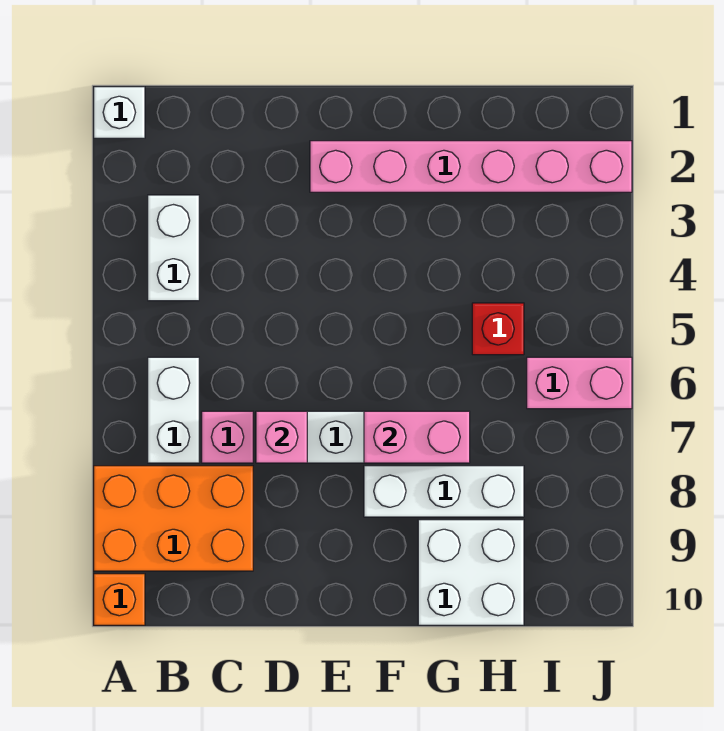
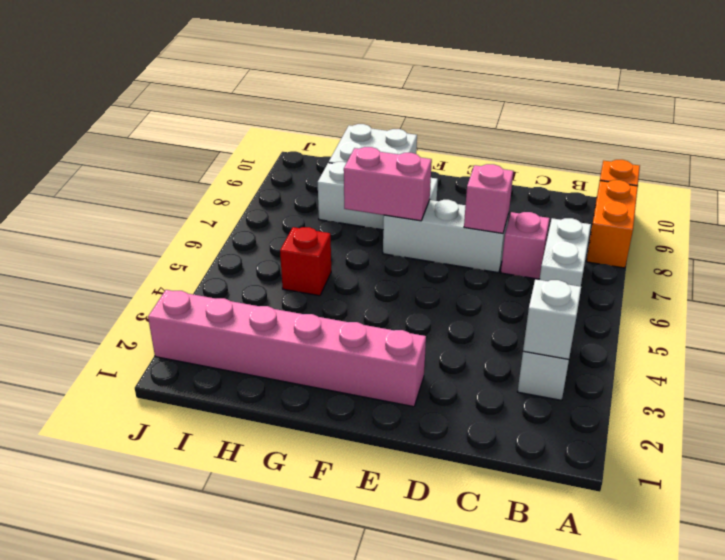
white brick A1 level 1 -> white brick B3 level 2
orange brick A8:C9 level 1 -> orange brick A8:A9 level 1
pink brick I6:J6 level 1 -> none

